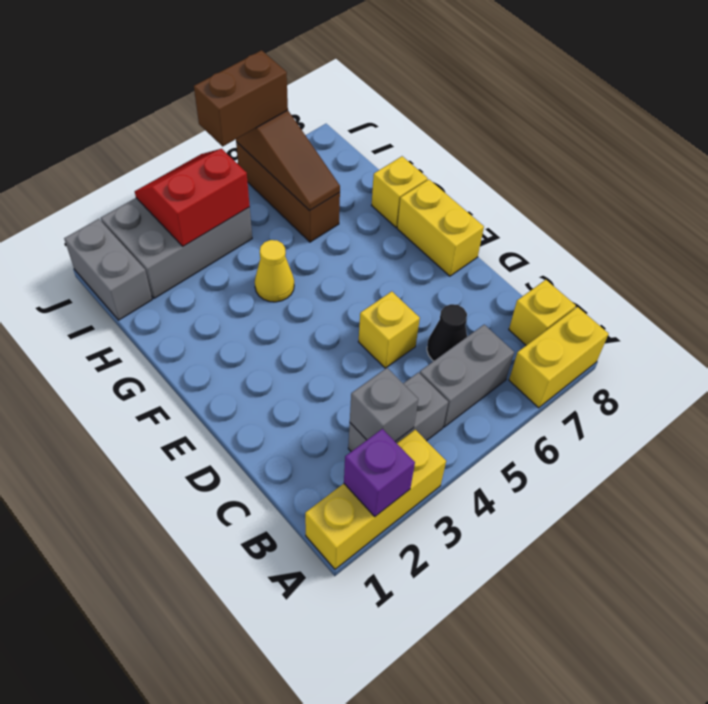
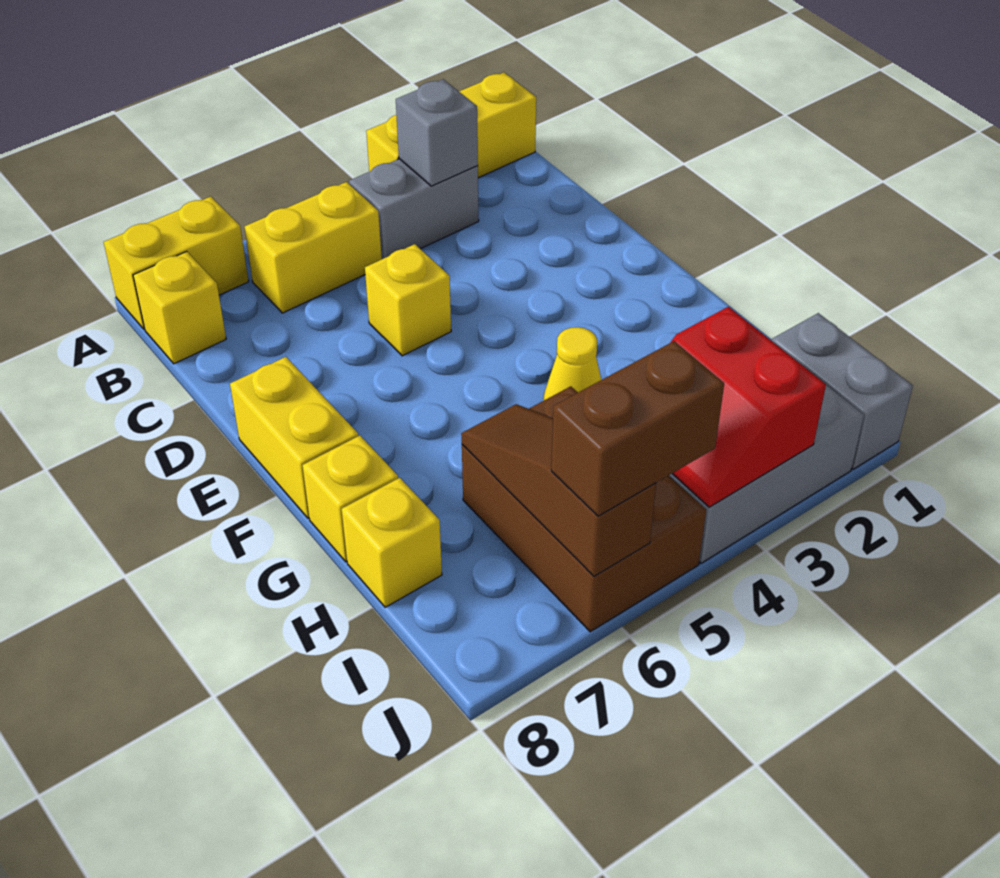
purple brick A2 level 2 -> none
grey brick B5:B6 level 1 -> yellow brick B5:B6 level 1
black cone C6 level 1 -> none
brown brick H6:J6 level 1 -> brown brick H5:J6 level 1
none -> yellow brick H8 level 1
red slope I3:J4 level 2 top I -> red slope I3:J4 level 2 top 3

